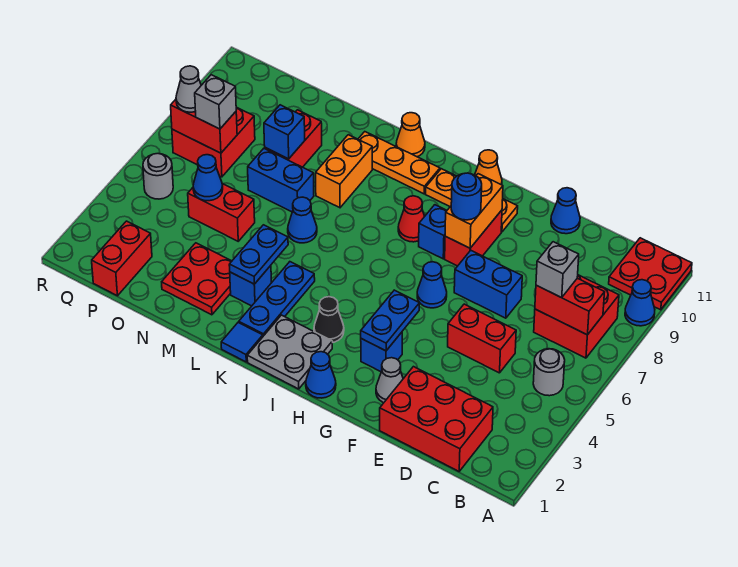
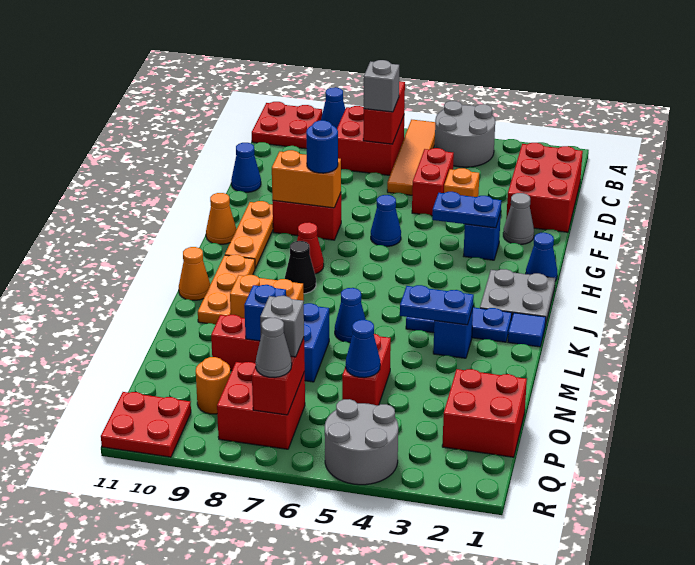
none -> orange tile A6:D6 level 1
grey round brick B5 level 1 -> grey round brick A4:B5 level 1
none -> orange brick E4 level 1
blue brick E7:F7 level 1 -> none
blue brick H8 level 1 -> none
black cone I3 level 1 -> black cone J8 level 1
red plate M2:N3 level 1 -> red plate Q10:R11 level 1
red brick P1:P2 level 1 -> red brick O1:P2 level 1
none -> orange round brick P9 level 1
grey round brick Q5 level 1 -> grey round brick Q4:R5 level 1

